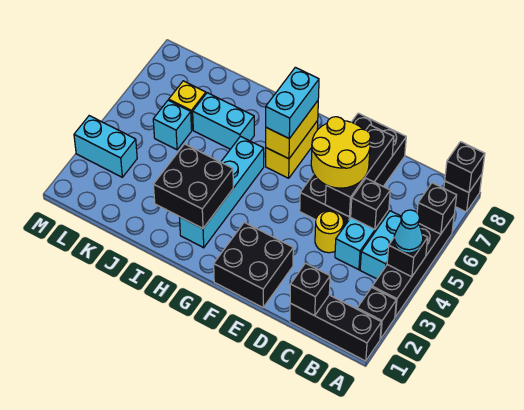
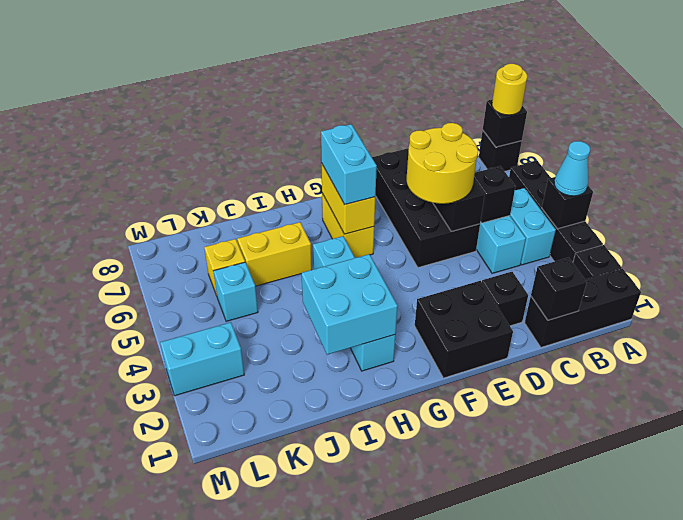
black brick A6 level 2 -> black brick D2 level 1
yellow round brick D4 level 1 -> yellow round brick A8 level 3
black brick H2:I3 level 2 -> cyan brick H2:I3 level 2
cyan brick I6:J6 level 1 -> yellow brick I6:J6 level 1

